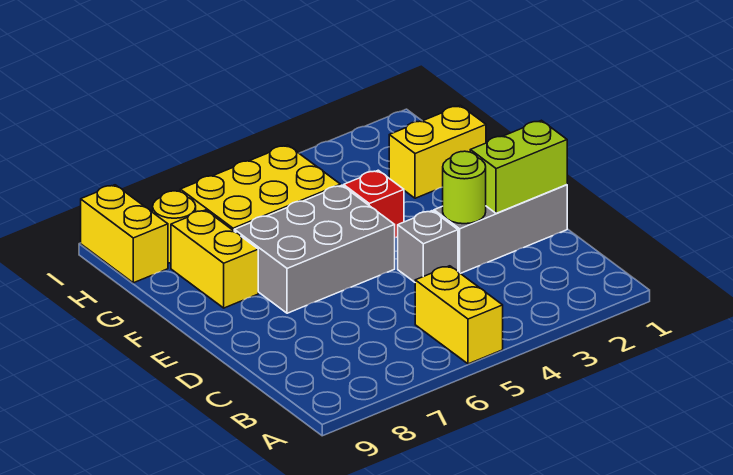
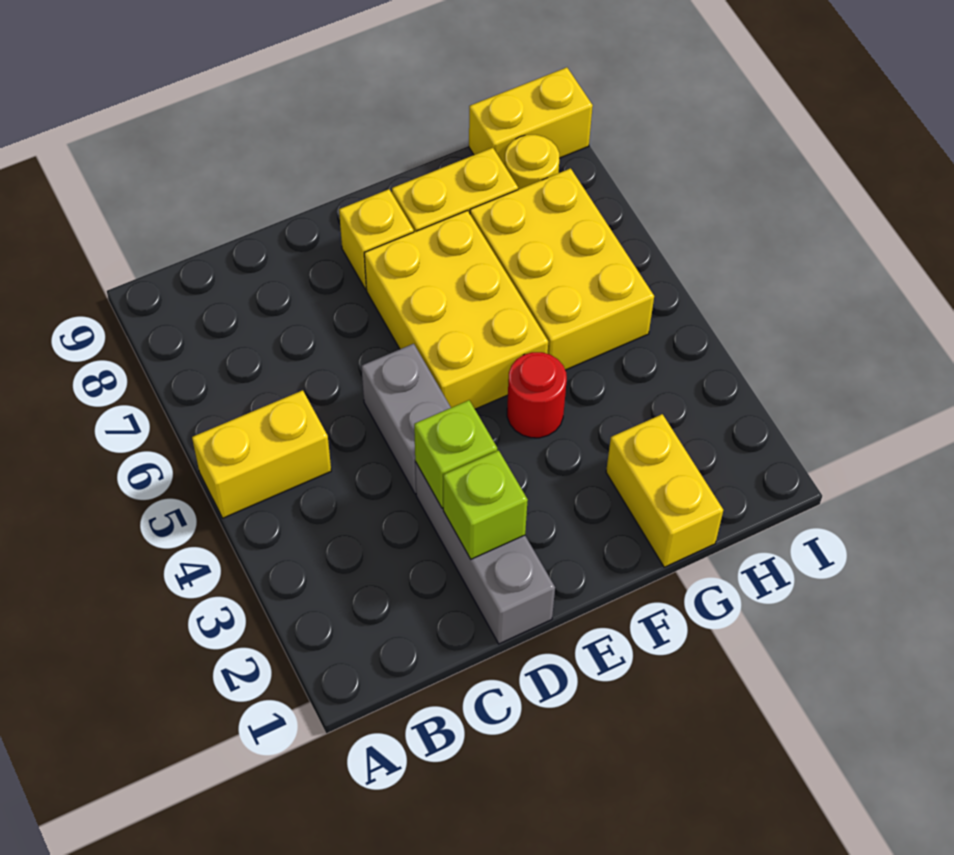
lime brick D1:D2 level 2 -> lime brick D2 level 2
lime round brick D3 level 2 -> lime brick D3 level 2
grey brick D4 level 1 -> grey brick D4:D5 level 1
grey brick E5:F7 level 1 -> yellow brick E5:F7 level 1
none -> yellow brick E8 level 1
red brick F4 level 1 -> red round brick F4 level 1

